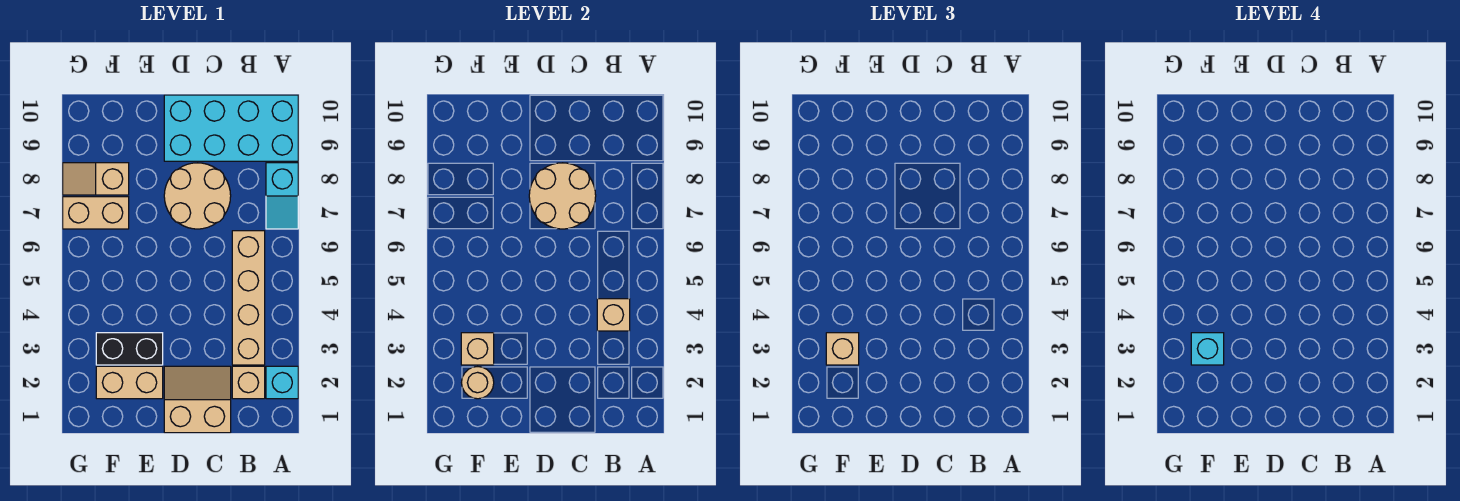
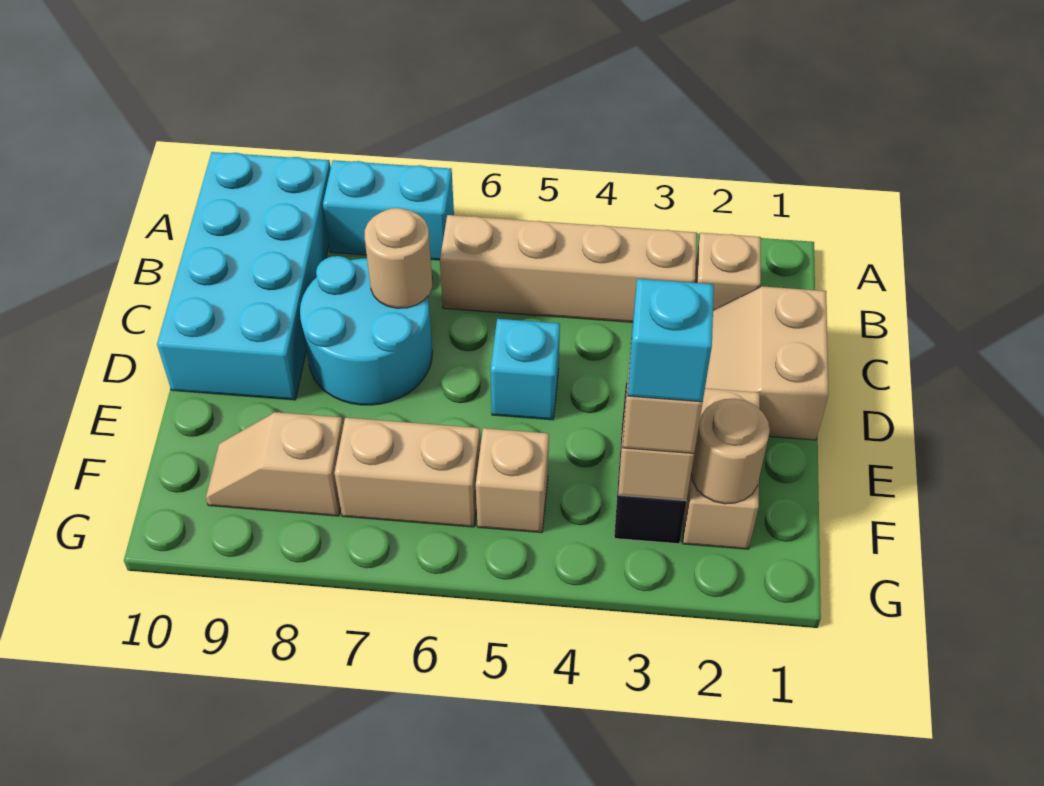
cyan brick A2 level 1 -> cyan brick D5 level 1
cyan slope A7:A8 level 1 top 8 -> cyan brick A7:A8 level 1
tan brick B4 level 2 -> tan brick F5 level 1
tan round brick C7:D8 level 1 -> cyan round brick C7:D8 level 1
tan round brick C7:D8 level 2 -> tan round brick C7 level 2
tan brick F7:G7 level 1 -> tan brick F6:F7 level 1
tan slope F8:G8 level 1 top F -> tan slope F8:F9 level 1 top 8

